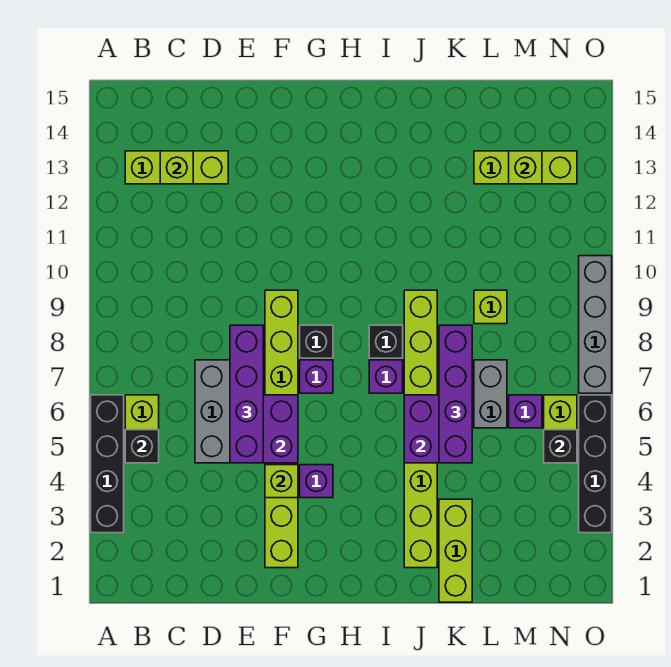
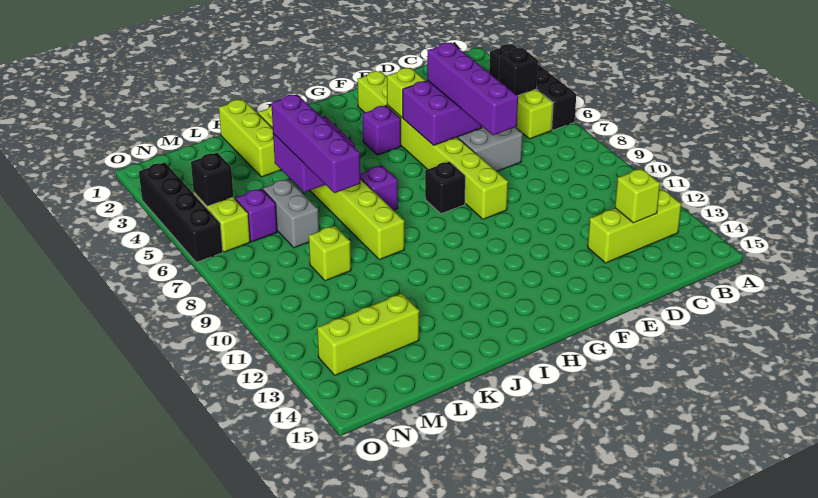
purple brick G7 level 1 -> none
black brick I8 level 1 -> none
lime brick M13 level 2 -> none
grey brick O7:O10 level 1 -> none

